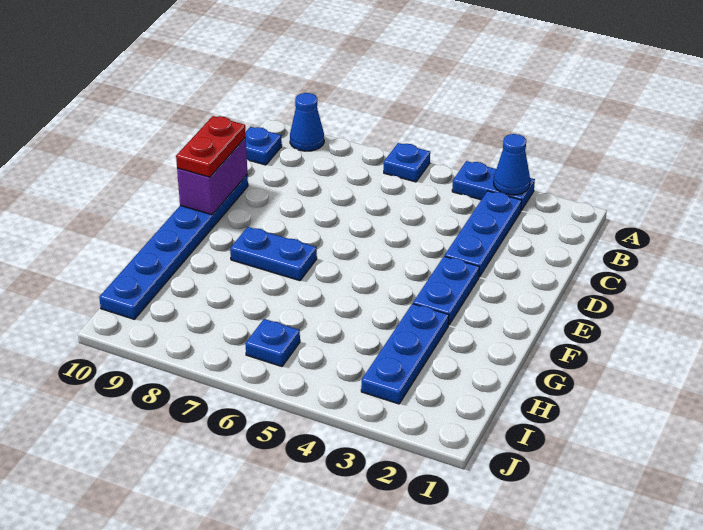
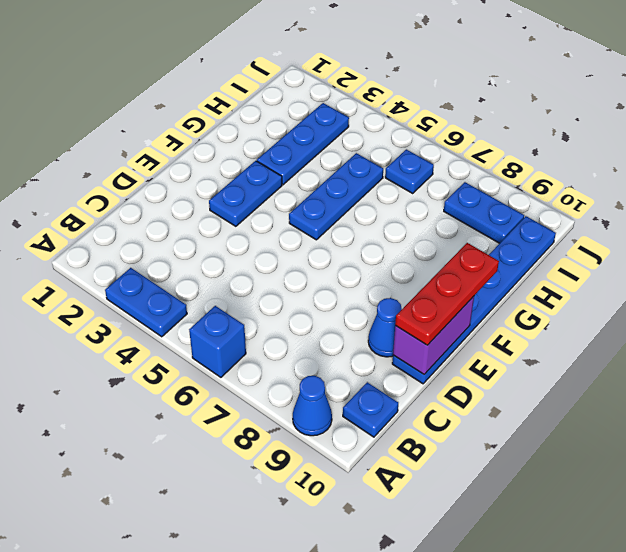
blue cone A3 level 2 -> blue cone D9 level 1
blue plate A6 level 1 -> blue brick A6 level 1
blue plate B3:D3 level 1 -> blue plate F5:H5 level 1
red plate D10:E10 level 3 -> red plate D10:F10 level 3
blue plate F7:F8 level 1 -> blue plate I8:I9 level 1

